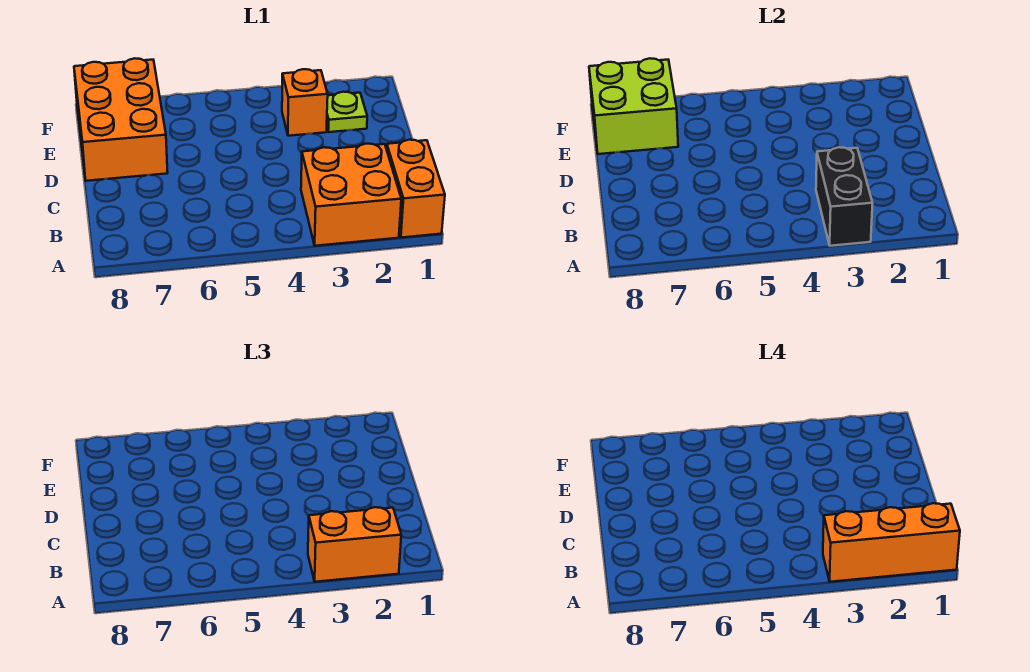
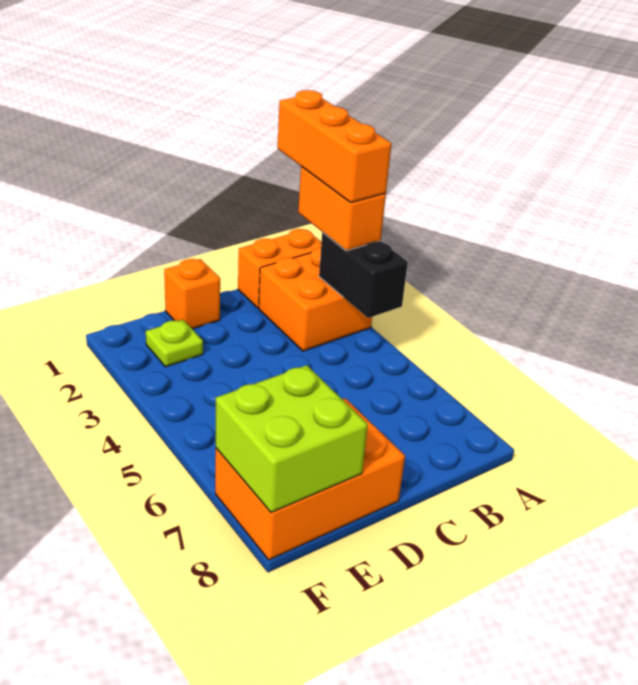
black brick A3:B3 level 2 -> black brick A3:A4 level 2
orange brick E3 level 1 -> orange brick D1 level 1

